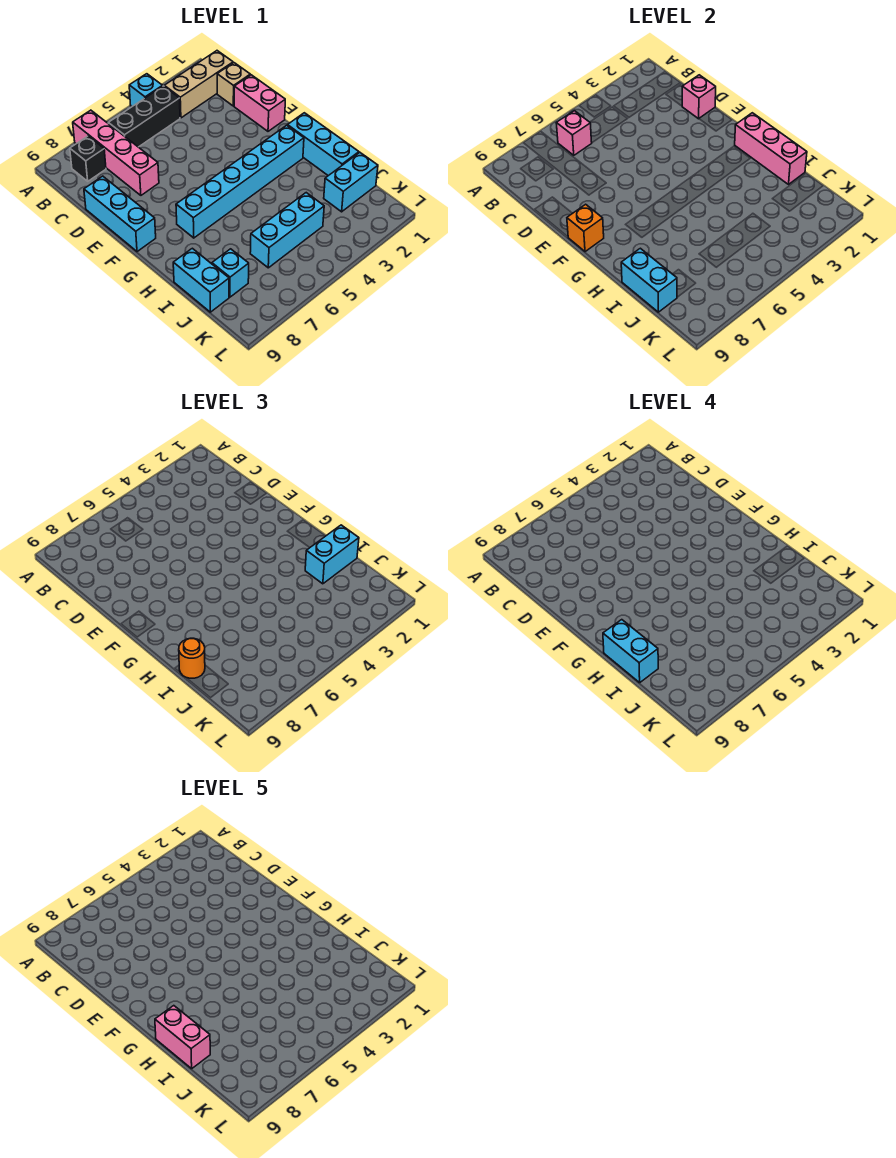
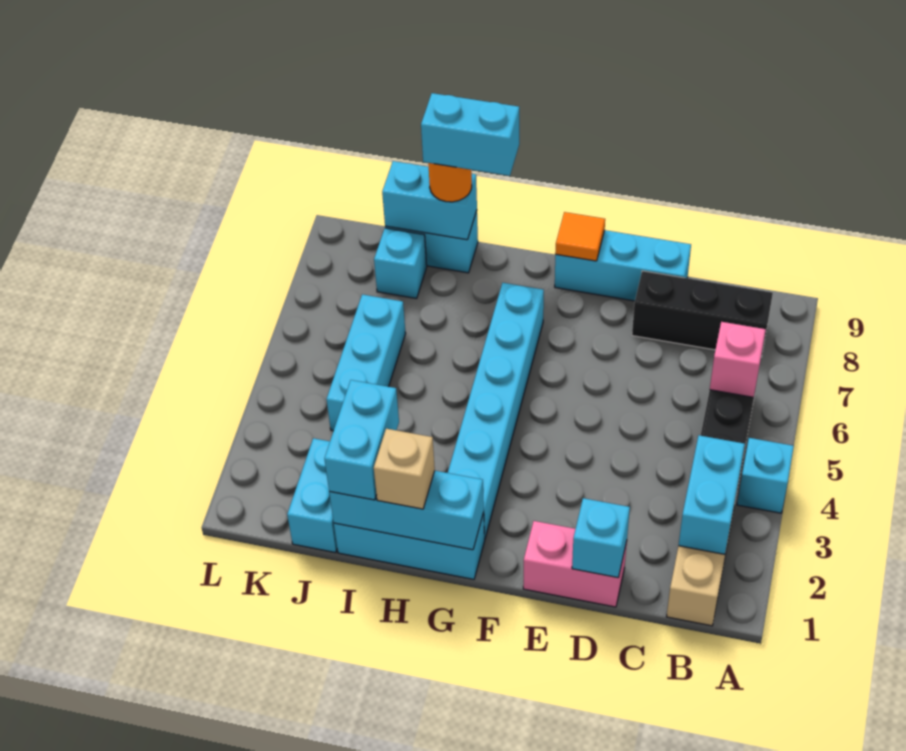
pink brick A7:D7 level 1 -> none
none -> cyan brick B2:B3 level 2
black brick B8 level 1 -> black brick B8:D8 level 1
tan brick C1 level 1 -> tan brick H1 level 3
pink brick D1 level 2 -> cyan brick D1 level 2
orange brick F9 level 2 -> orange tile F9 level 2
pink brick G1:I1 level 2 -> cyan brick G1:I1 level 2
pink brick H9:I9 level 5 -> none

